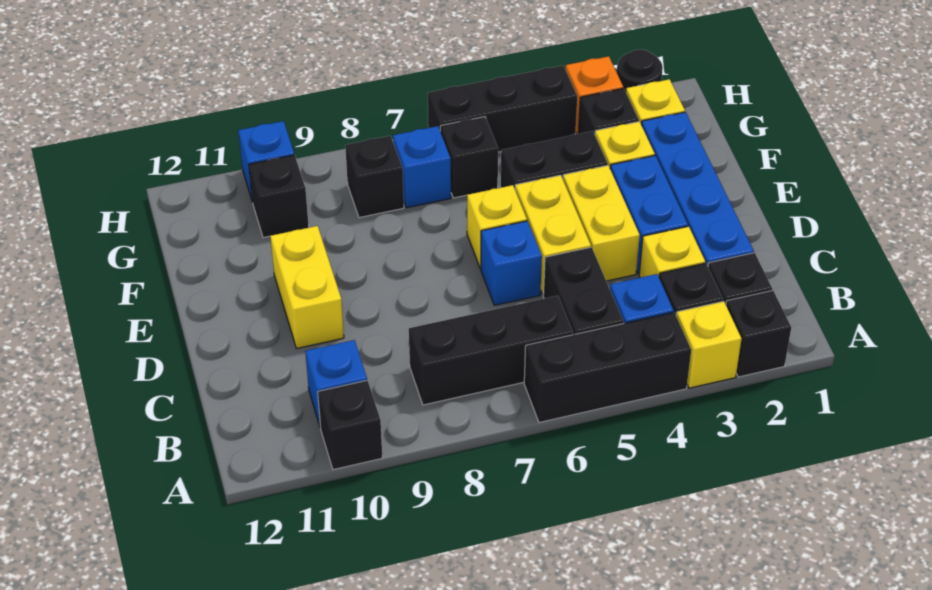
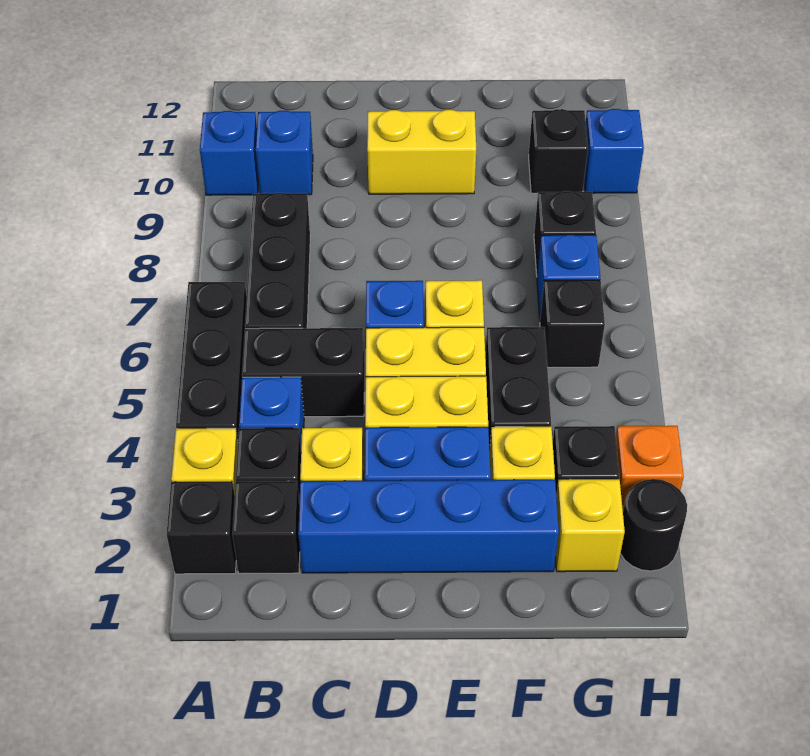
black brick A10 level 1 -> blue brick A10 level 1
black brick H4:H6 level 1 -> none

